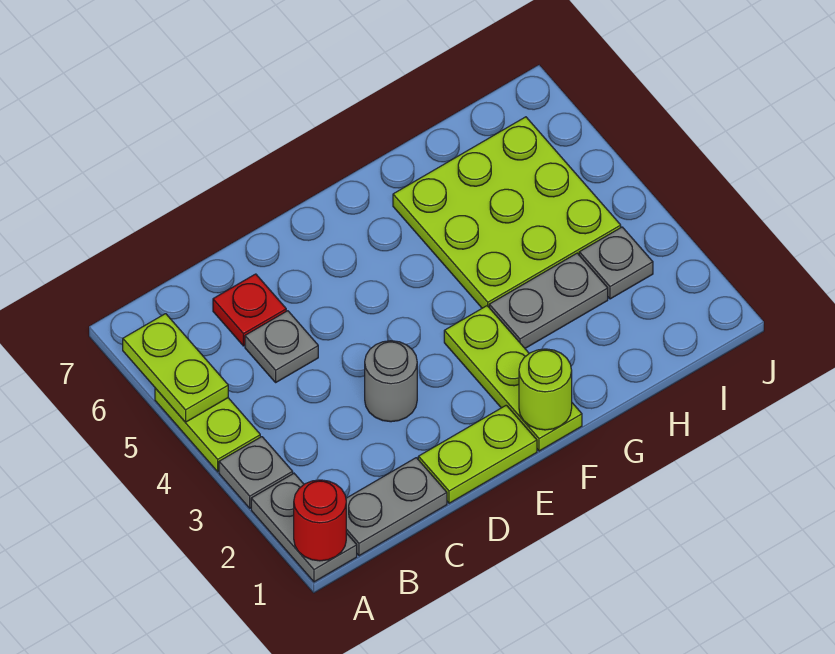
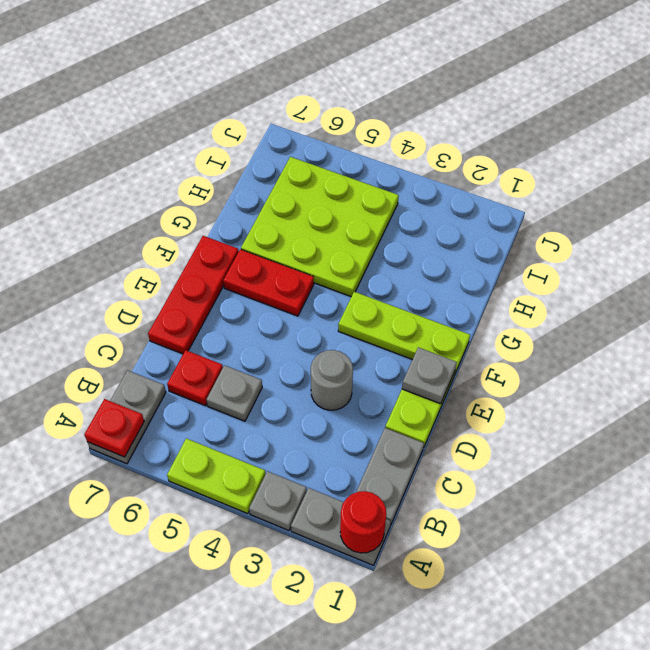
lime plate A5:A6 level 2 -> none
none -> red plate A7 level 2
none -> red plate D7:F7 level 1
lime round brick F1 level 2 -> none
none -> red plate F5:F6 level 1
grey plate G3:H3 level 1 -> grey plate A7:B7 level 1
grey plate I3 level 1 -> grey plate E1 level 2

